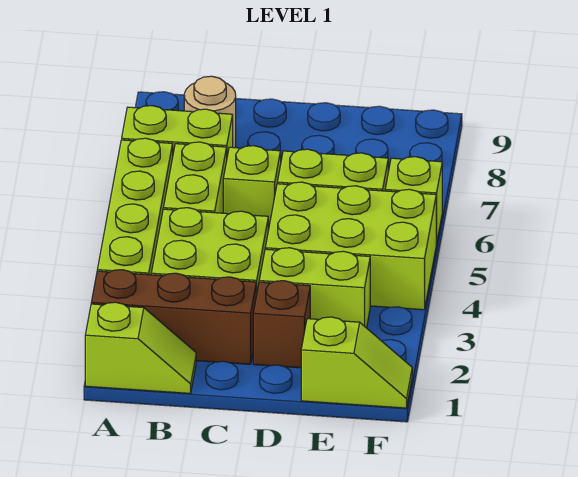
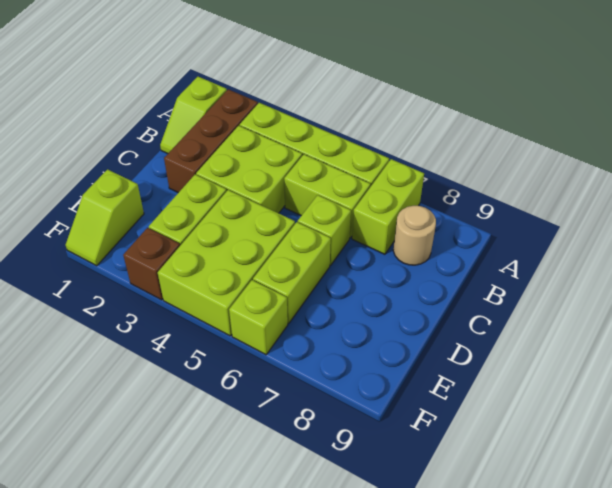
brown brick D2 level 1 -> brown brick F3 level 1

